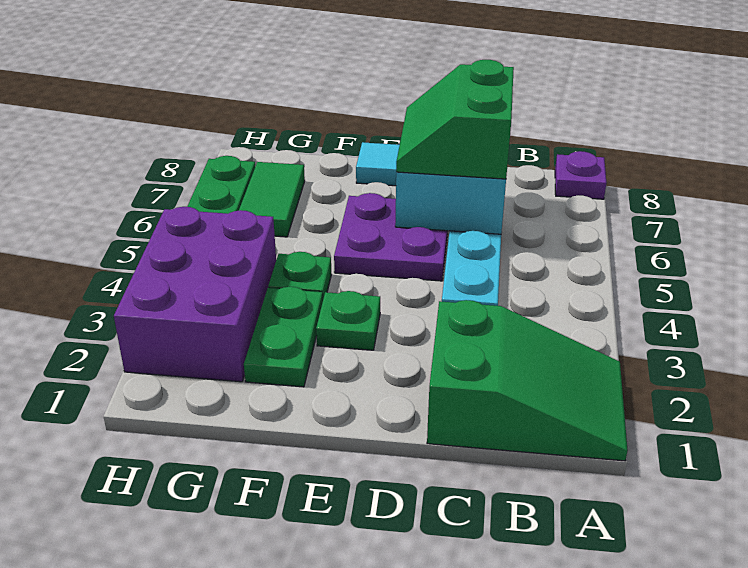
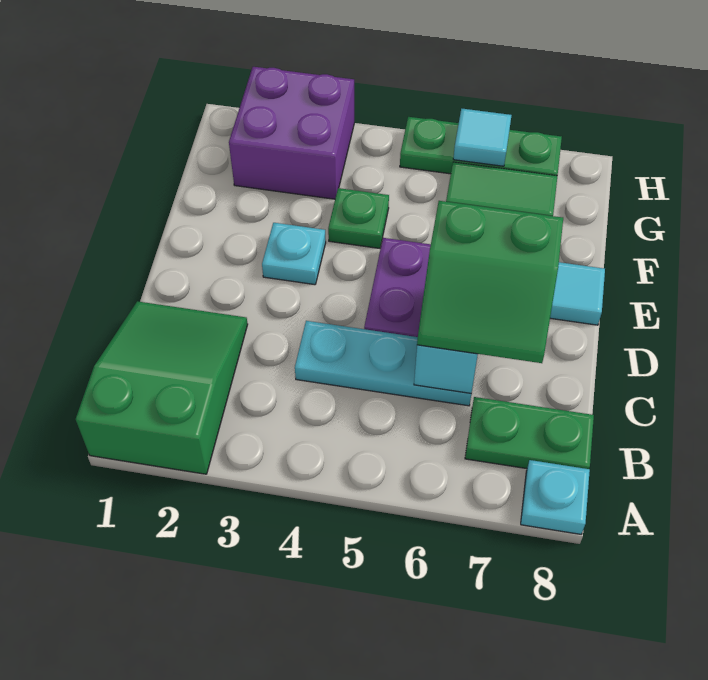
green slope A1:C2 level 1 top C -> green slope A1:C2 level 1 top A
purple plate A8 level 1 -> cyan plate A8 level 1
green slope C6:D7 level 3 top C -> green slope C6:D7 level 3 top D
green plate E3 level 1 -> cyan plate E3 level 1
green plate F2:F3 level 1 -> green plate B7:B8 level 1
purple brick G2:H4 level 1 -> purple brick G2:H3 level 1
none -> cyan tile H6 level 2

